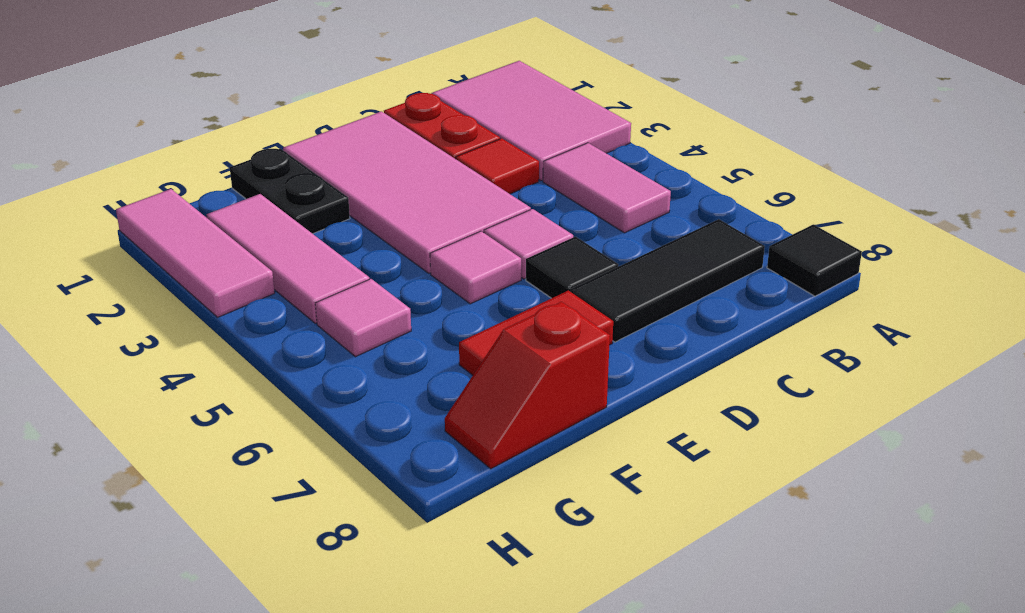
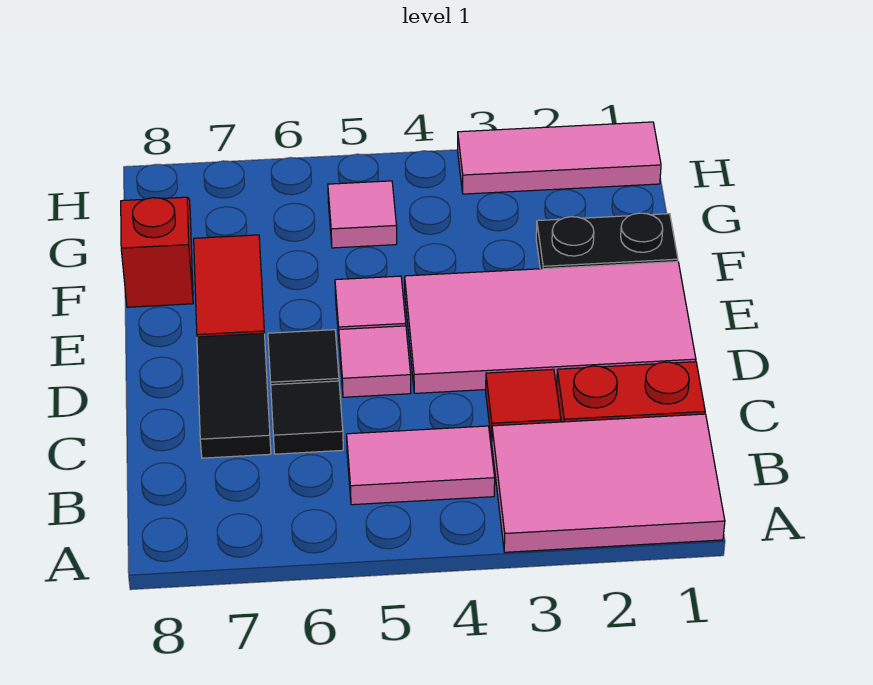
black tile A8 level 1 -> black tile C6 level 1
black tile B7:D7 level 1 -> black tile C7:D7 level 1
pink tile G2:G4 level 1 -> none

